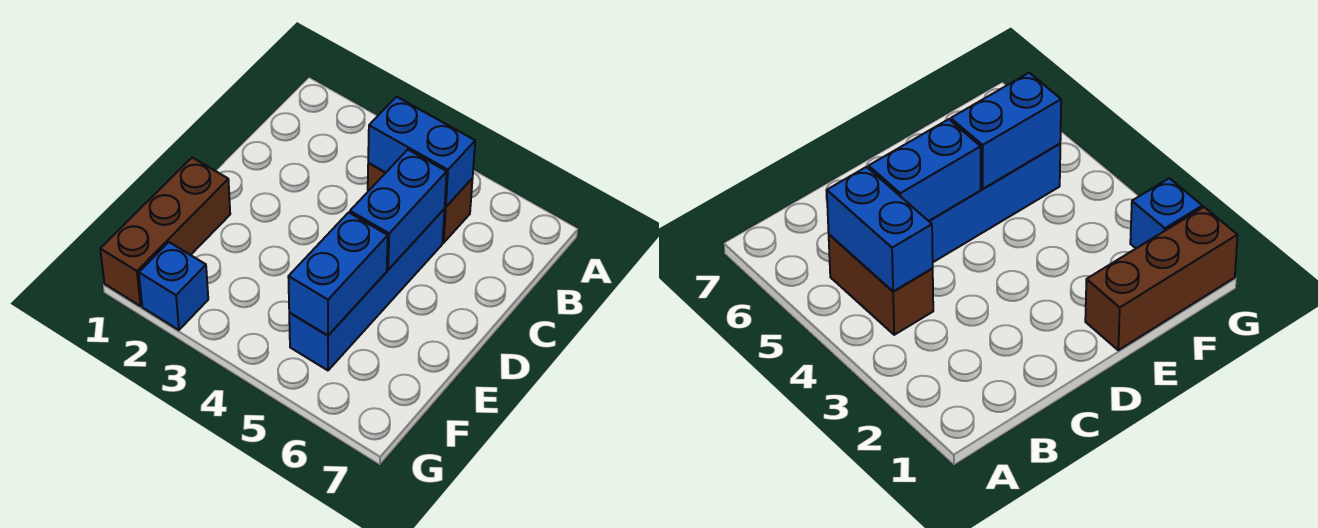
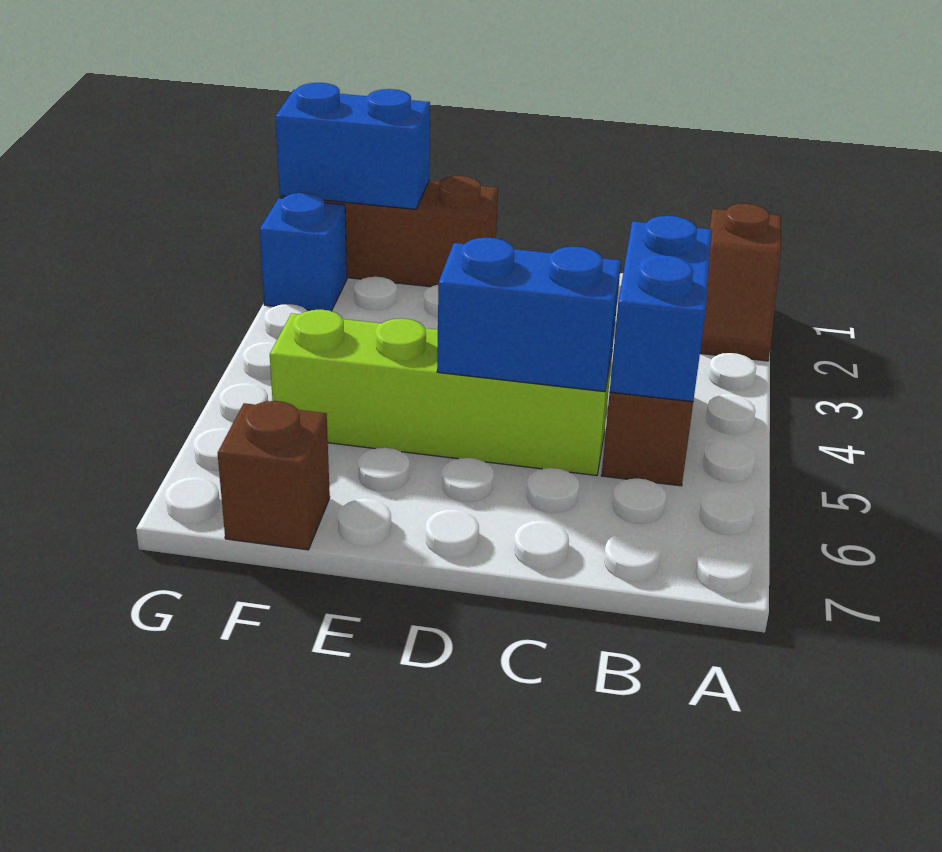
none -> brown slope A1:A2 level 1 top 1
blue brick C5:F5 level 1 -> lime brick C5:F5 level 1
blue brick E5:F5 level 2 -> blue brick F1:G1 level 2
none -> brown brick F7 level 1

